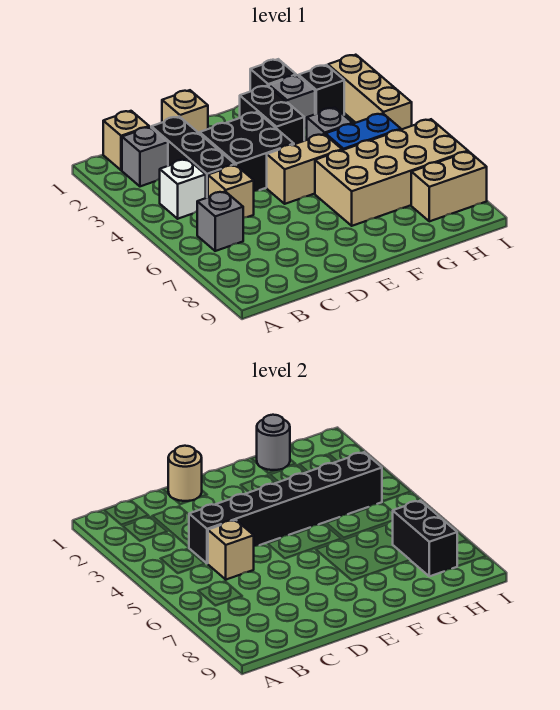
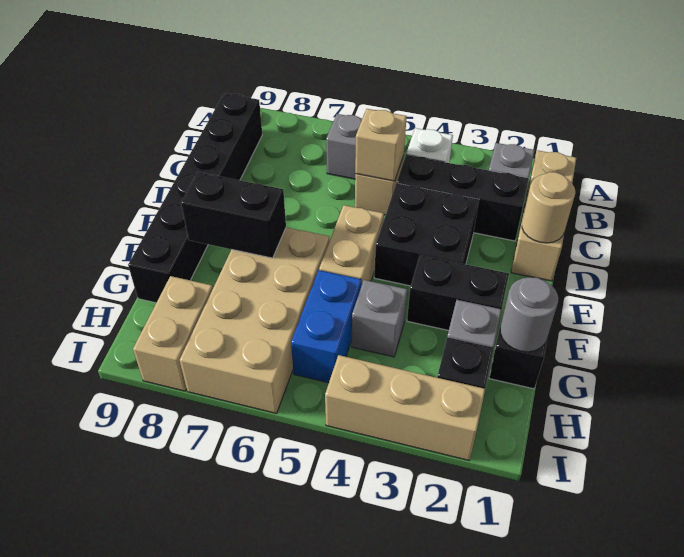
black brick C4:H4 level 2 -> black brick B9:G9 level 1
black brick H7:H8 level 2 -> black brick F7:F8 level 2

